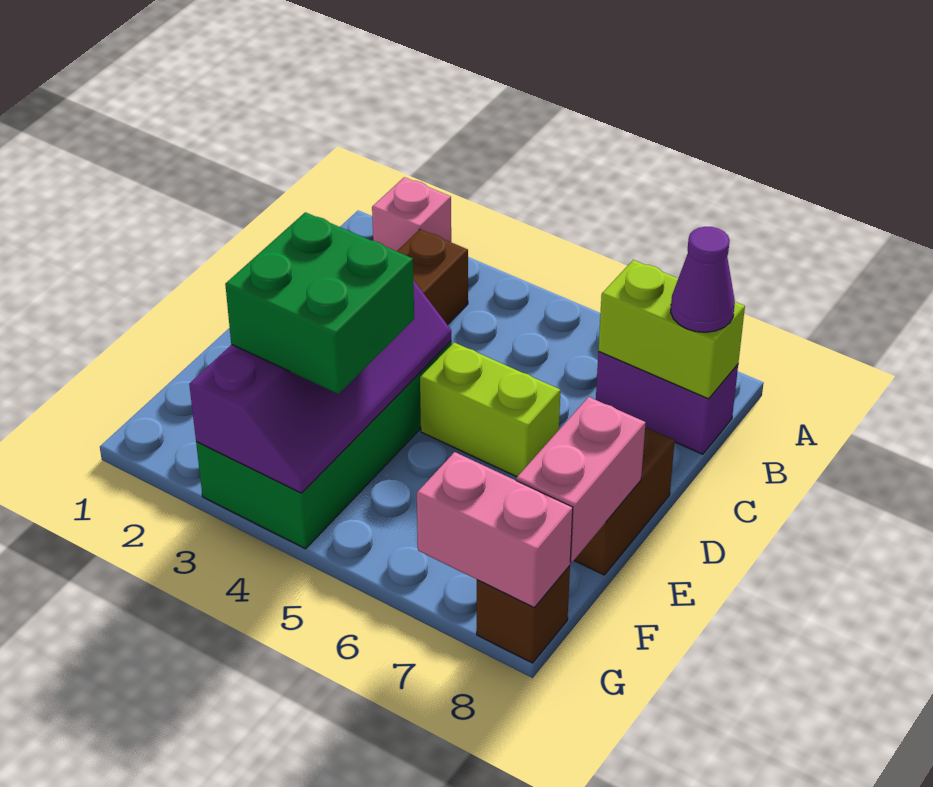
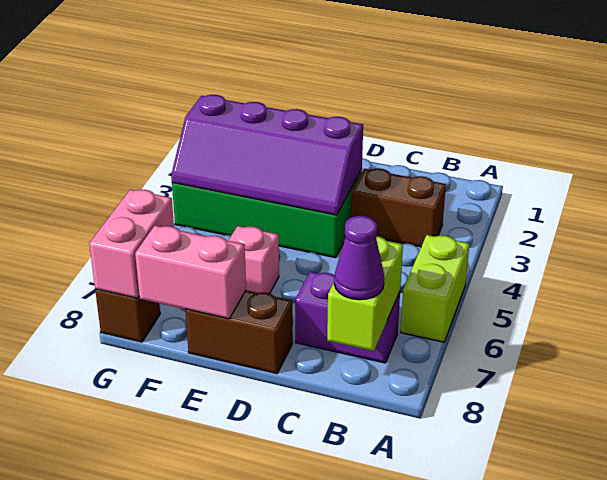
pink brick A2 level 1 -> pink brick E6 level 1
purple brick B7:B8 level 1 -> purple brick B7:C7 level 1
lime brick D5:D6 level 1 -> lime brick A5:A6 level 1
green brick E3:F4 level 3 -> none

